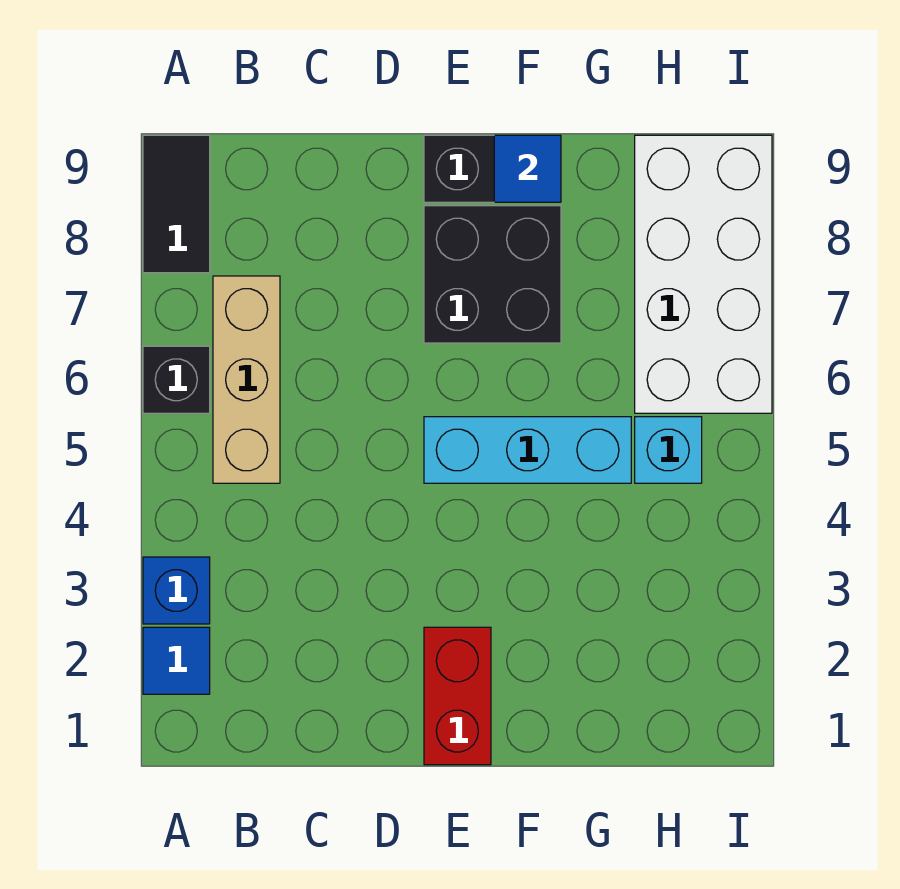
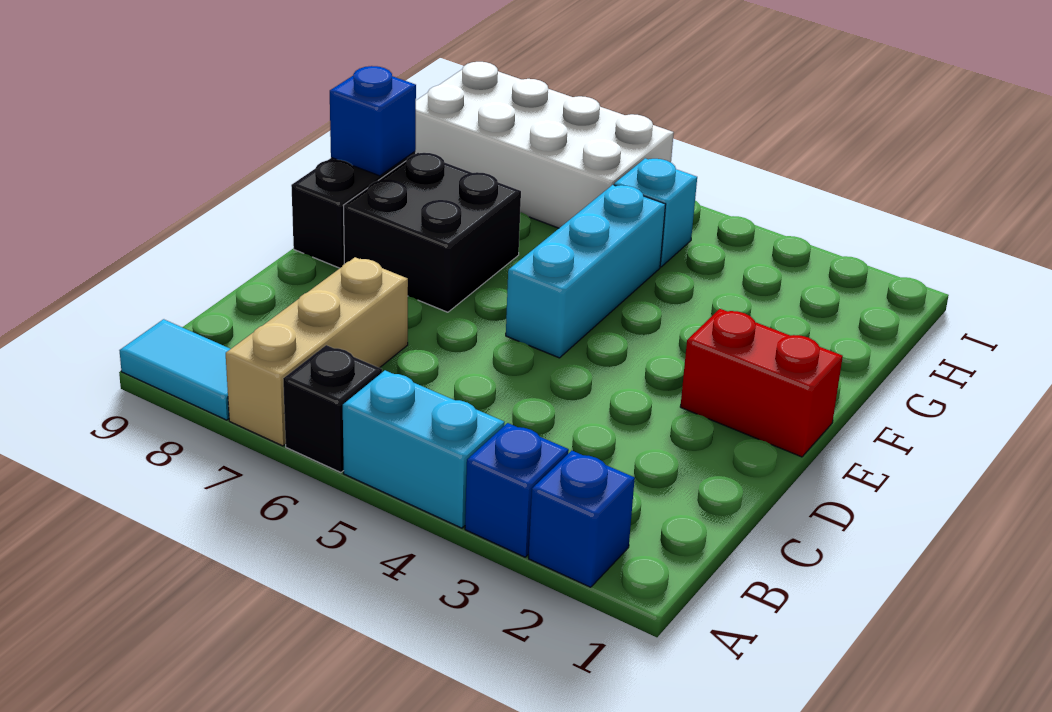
blue tile A2 level 1 -> blue brick A2 level 1
none -> cyan brick A4:A5 level 1
black tile A8:A9 level 1 -> cyan tile A8:A9 level 1
tan brick B5:B7 level 1 -> tan brick A7:C7 level 1
blue tile F9 level 2 -> blue brick F9 level 2

